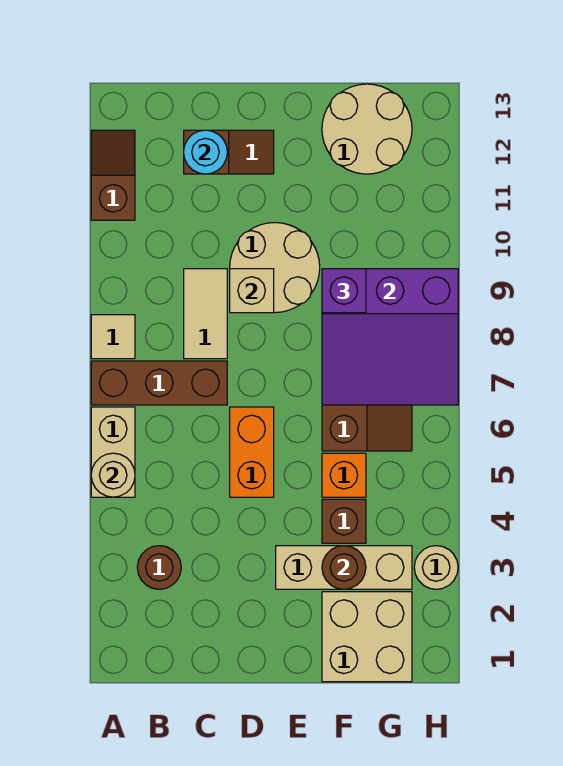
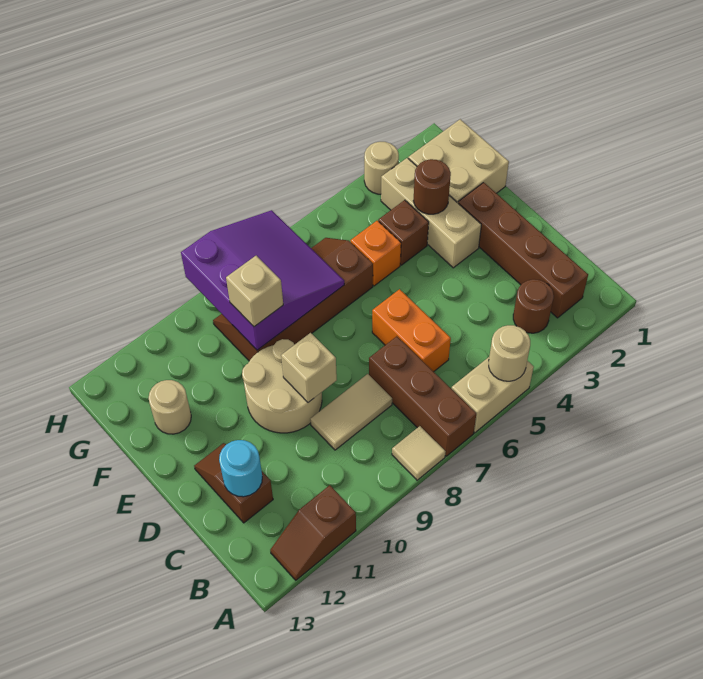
none -> brown brick B2:E2 level 1
orange brick D5:D6 level 1 -> orange brick C6:D6 level 1
purple brick F9 level 3 -> tan brick F9 level 3
tan round brick F12:G13 level 1 -> tan round brick F12 level 1

